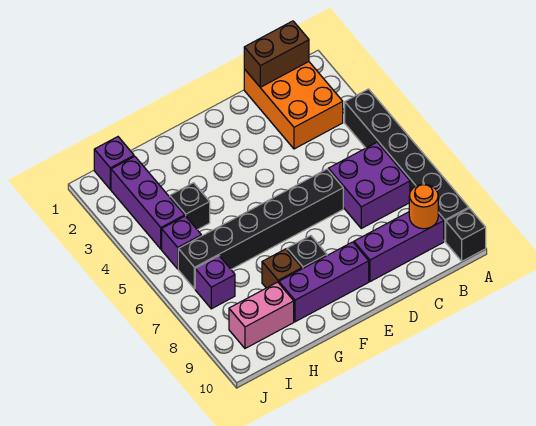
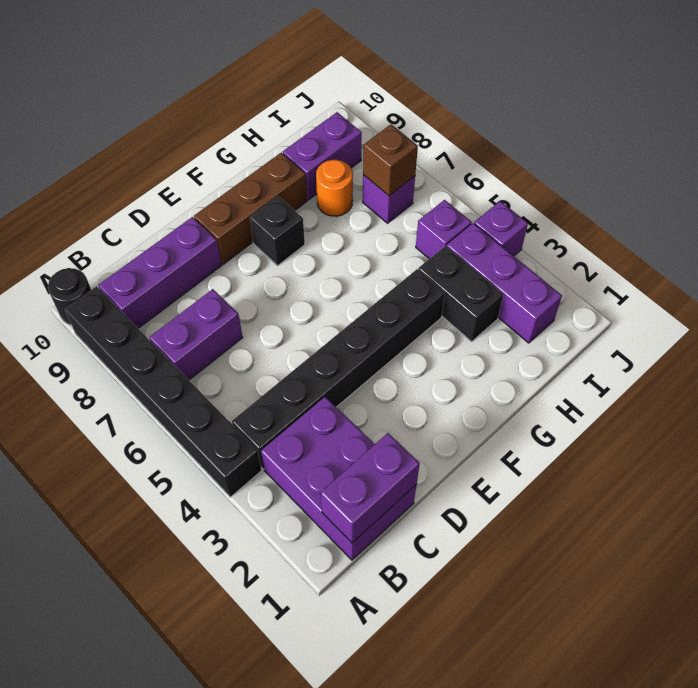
black brick A10 level 1 -> black round brick A10 level 1
orange brick B1:C3 level 1 -> purple brick B1:C3 level 1
brown brick B1:C1 level 2 -> purple brick B1:C1 level 2
purple brick B6:C7 level 1 -> purple brick B7:C7 level 1
orange round brick B9 level 2 -> orange round brick H8 level 1
black brick D6:I6 level 1 -> black brick B4:G4 level 1
purple brick E9:G9 level 1 -> brown brick E9:G9 level 1
brown brick G8 level 1 -> brown brick I7 level 2
black brick H4 level 1 -> black brick H3:H4 level 1
pink brick H9:I9 level 1 -> purple brick H9:I9 level 1
purple brick I1 level 1 -> purple brick J4 level 1

